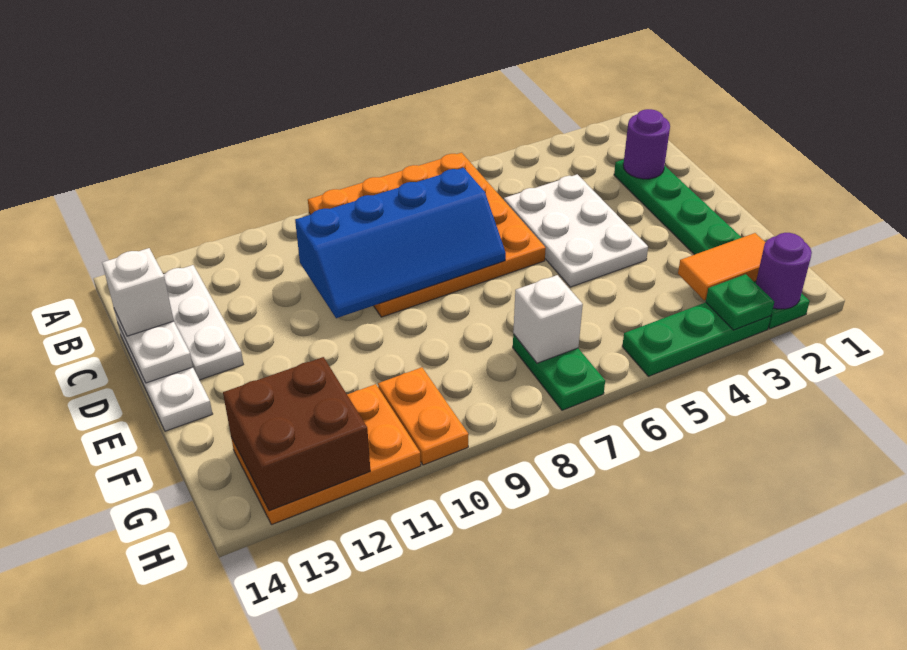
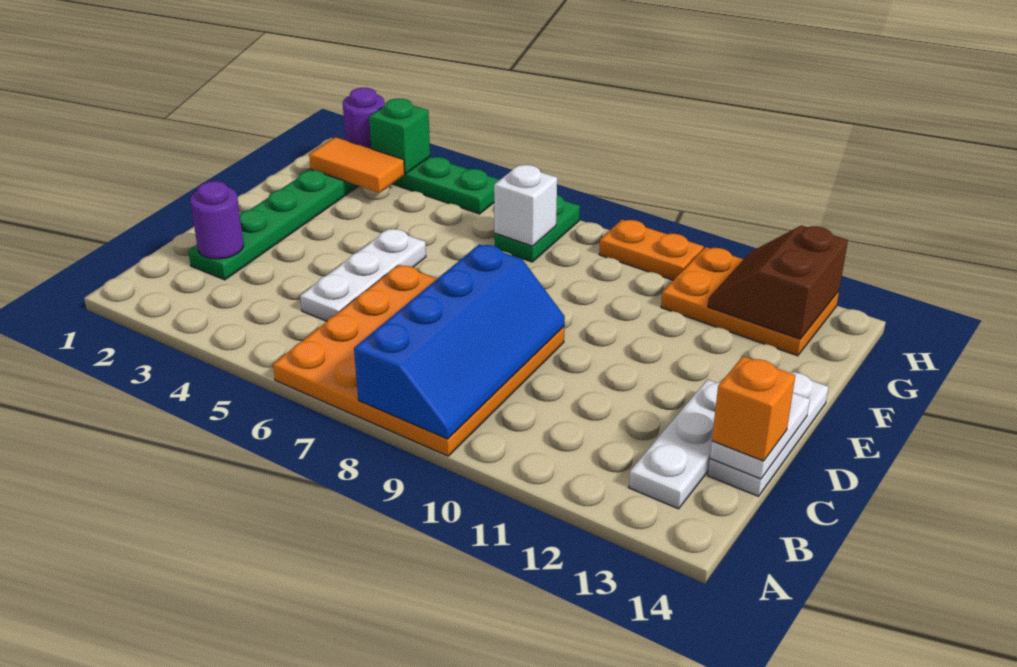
white plate C4:E5 level 1 -> white plate C5:E5 level 1
blue slope C7:D10 level 2 top C -> blue slope A8:D9 level 2 top 8
white brick C14 level 3 -> orange brick C14 level 3
orange plate G10:H10 level 1 -> orange plate H9:H10 level 1
brown brick G12:H13 level 2 -> brown slope G12:H13 level 2 top 13
green plate H3 level 2 -> green brick H3 level 2

